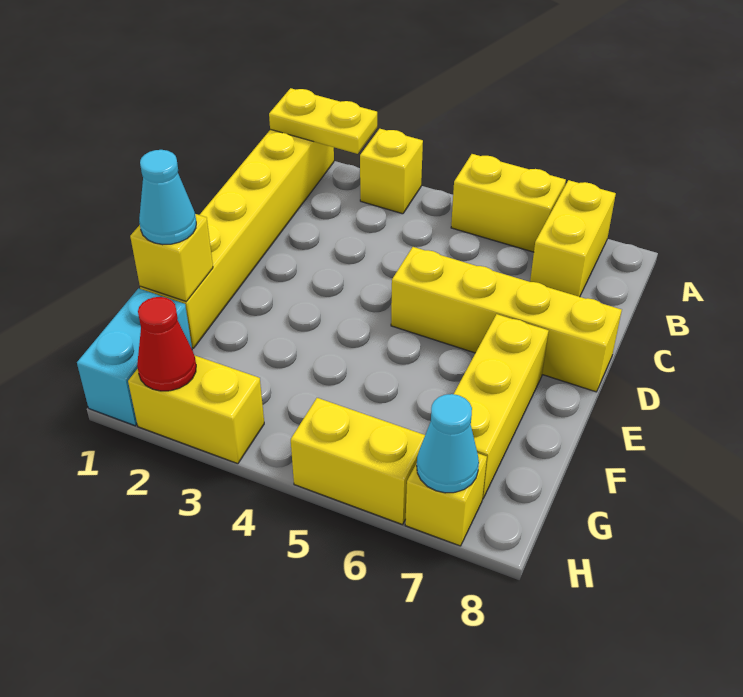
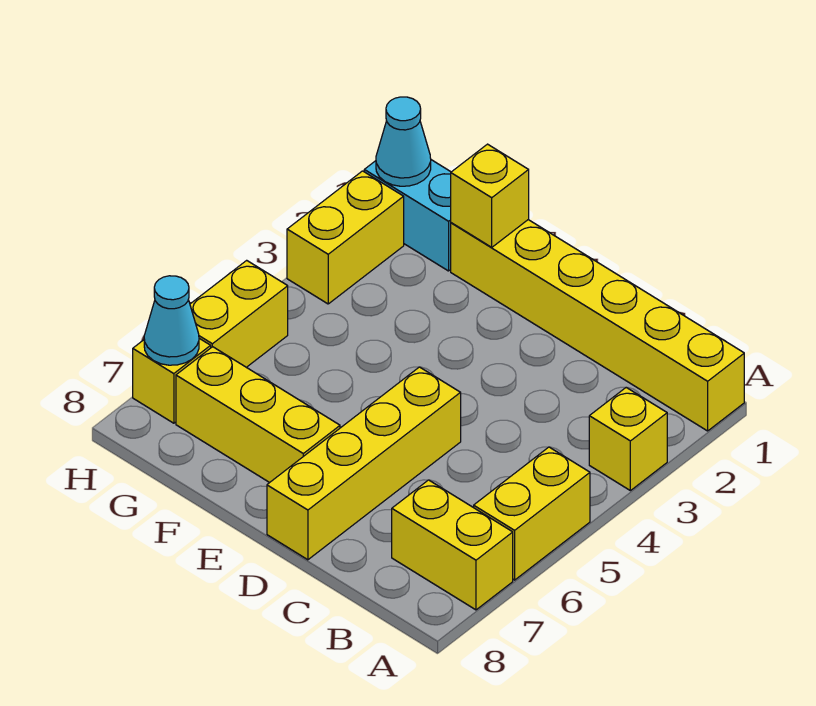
yellow plate A1:A2 level 2 -> none
cyan cone F1 level 3 -> cyan cone H1 level 2
red cone H2 level 2 -> none

